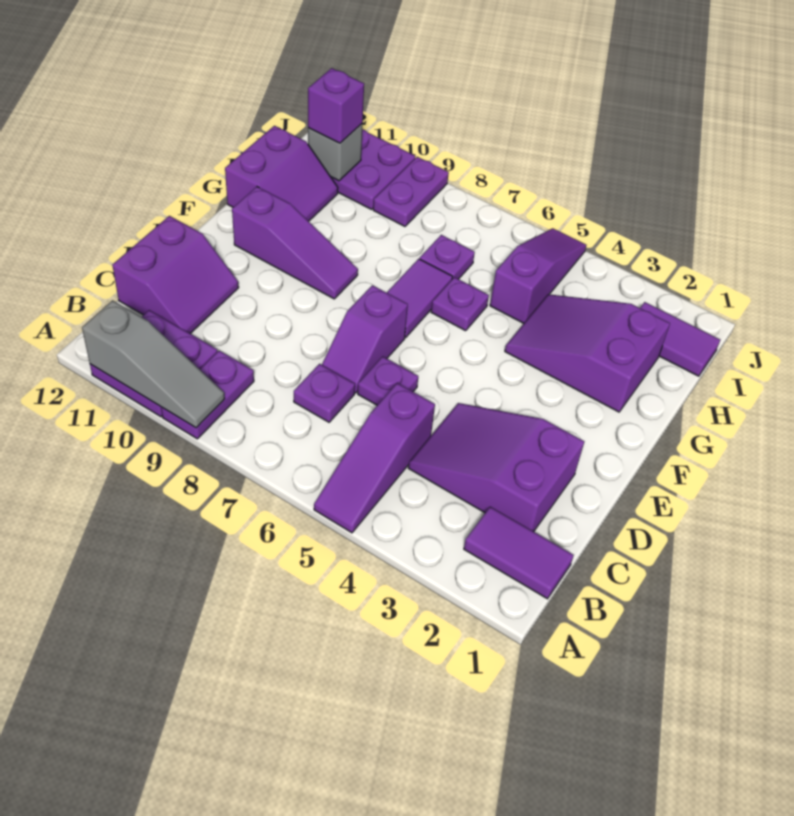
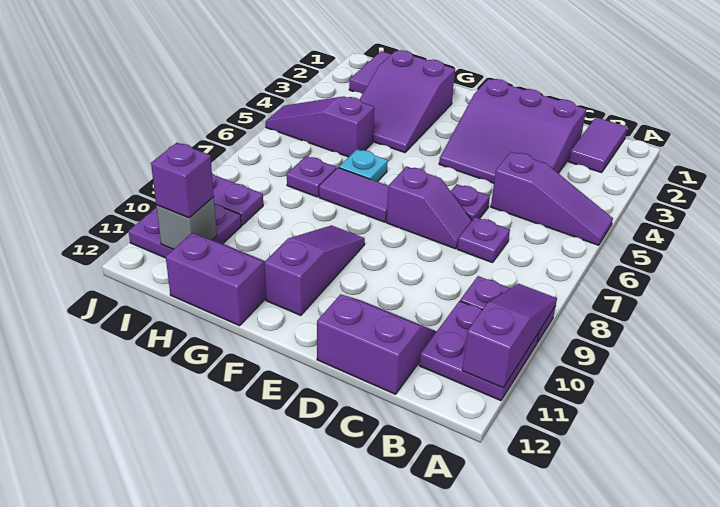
grey slope A9:A11 level 2 top 11 -> purple slope A9:A11 level 2 top 11
purple slope C2:D4 level 1 top 2 -> purple slope C2:E4 level 1 top 2
purple plate G6 level 1 -> cyan plate G6 level 1

